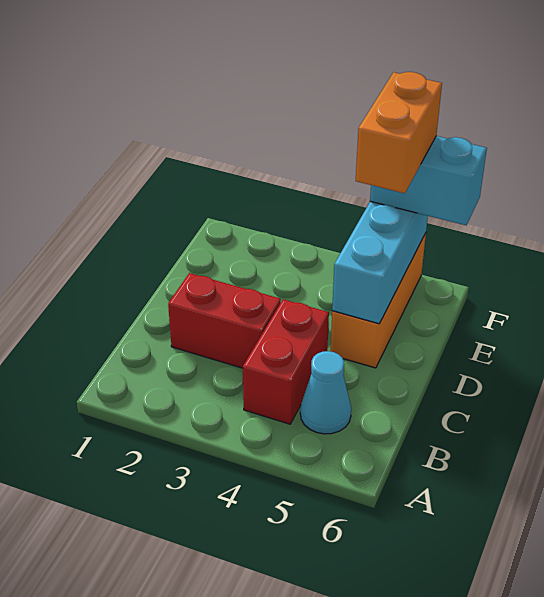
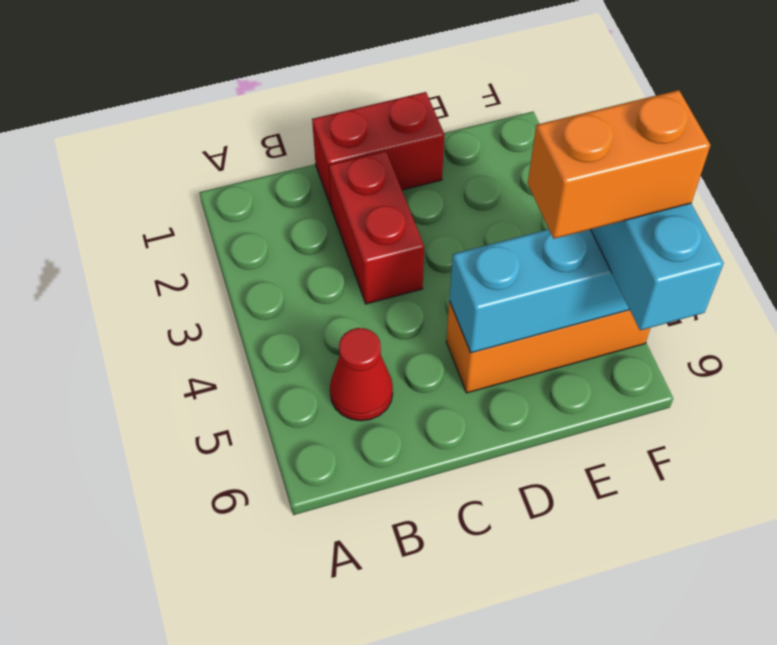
red brick B4:C4 level 1 -> red brick C1:D1 level 1
cyan cone B5 level 1 -> red cone B5 level 1

